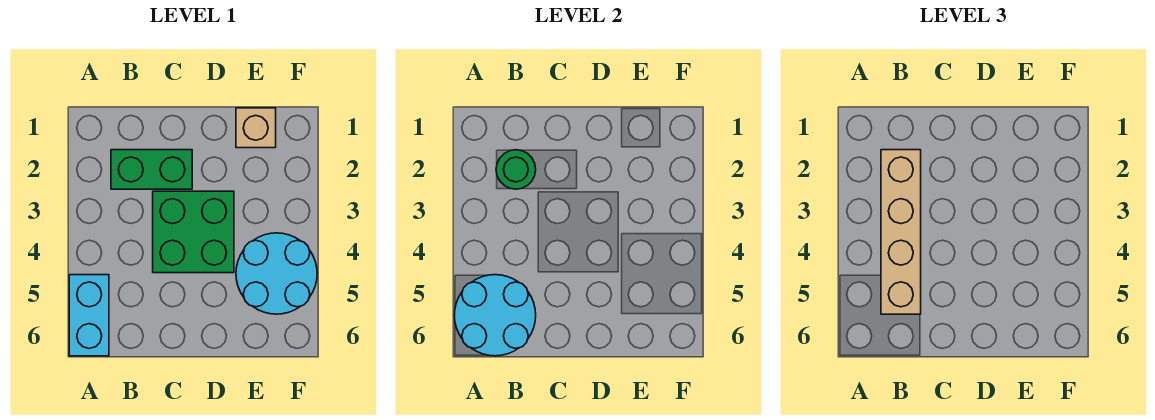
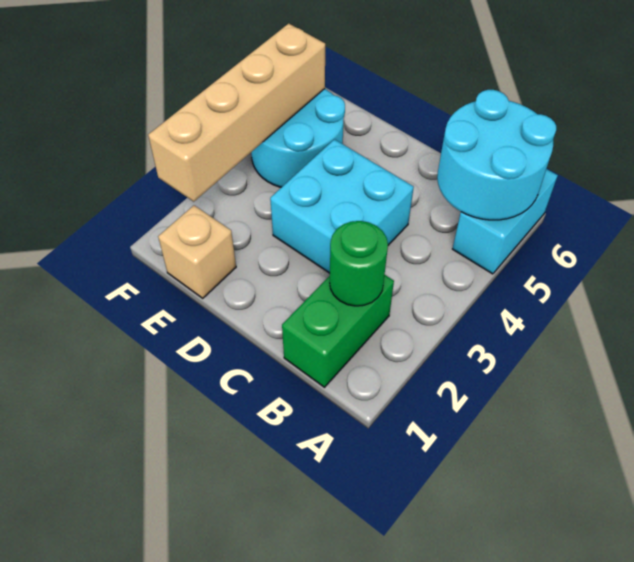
green brick B2:C2 level 1 -> green brick B1:B2 level 1
tan brick B2:B5 level 3 -> tan brick F2:F5 level 2
green brick C3:D4 level 1 -> cyan brick C3:D4 level 1

